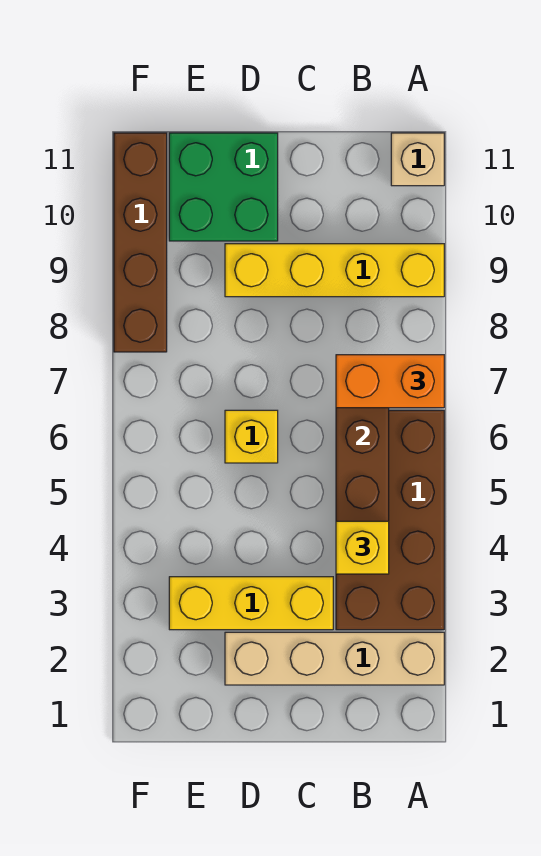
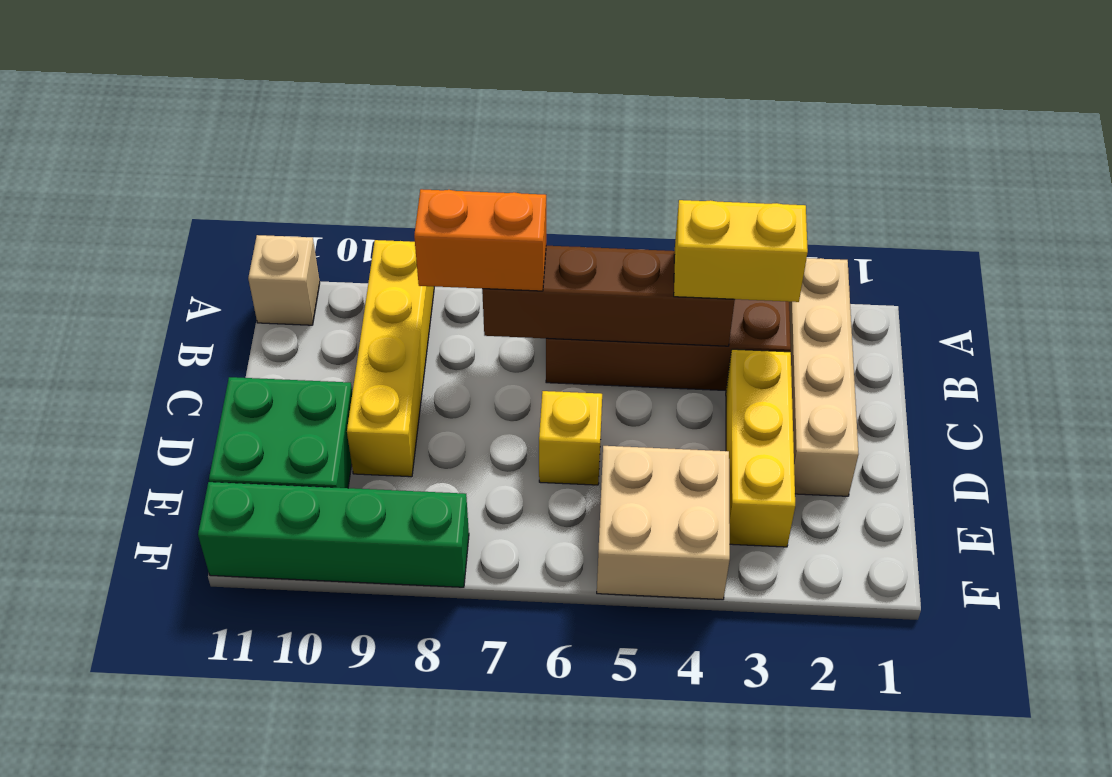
orange brick A7:B7 level 3 -> orange brick B7:B8 level 3
yellow brick B4 level 3 -> yellow brick B3:B4 level 3
none -> tan brick E4:F5 level 1
brown brick F8:F11 level 1 -> green brick F8:F11 level 1

